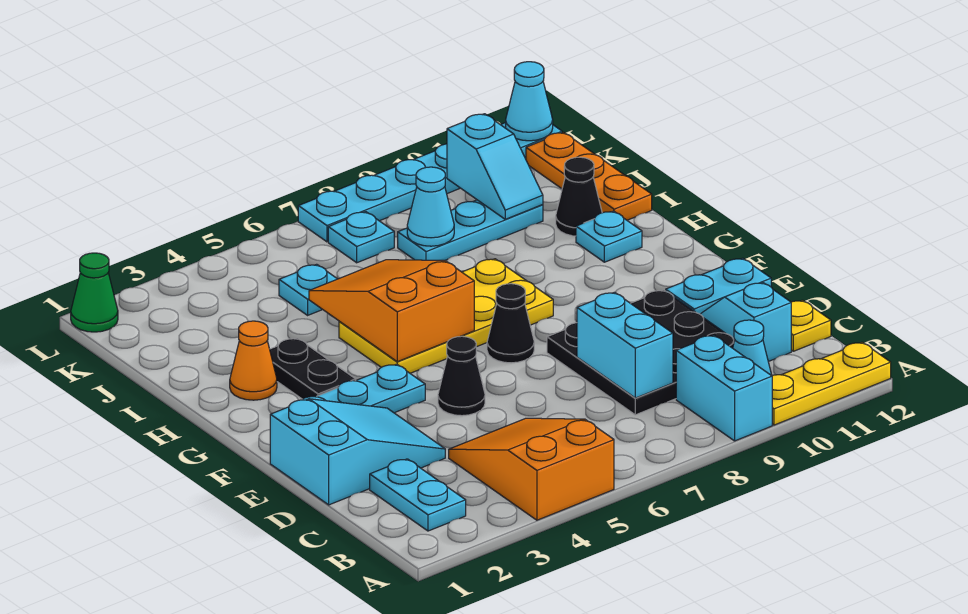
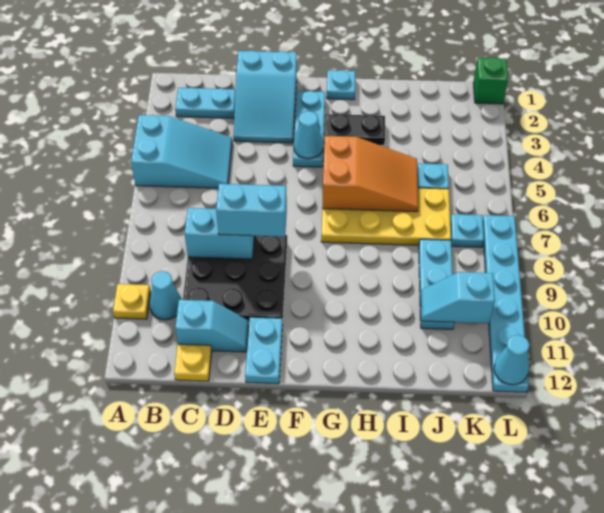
orange slope A4:C5 level 1 top A -> cyan slope A4:C5 level 1 top A
cyan brick A9:B9 level 1 -> cyan brick D8:E8 level 3
yellow plate A10:A12 level 1 -> yellow plate A10 level 1
black cone E5 level 1 -> none
black cone F7 level 1 -> none
yellow plate G5:H8 level 1 -> yellow plate G6:J7 level 1
orange cone H2 level 1 -> none
cyan plate H11 level 1 -> cyan plate G1 level 1
black cone I11 level 1 -> none
orange plate I12:K12 level 1 -> none
cyan cone J8 level 2 -> cyan cone F4 level 2
green cone L1 level 1 -> green brick L1 level 1

